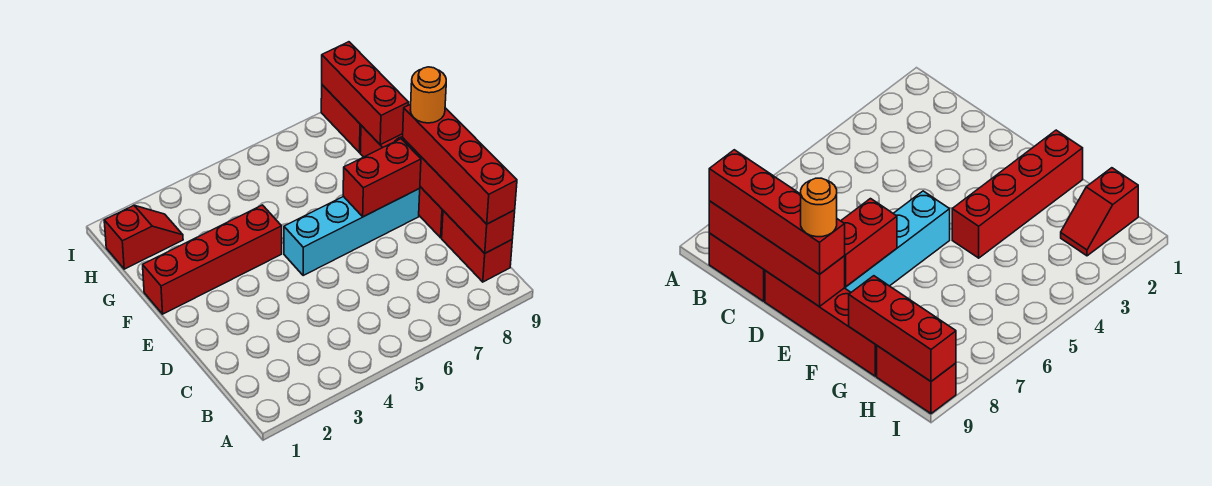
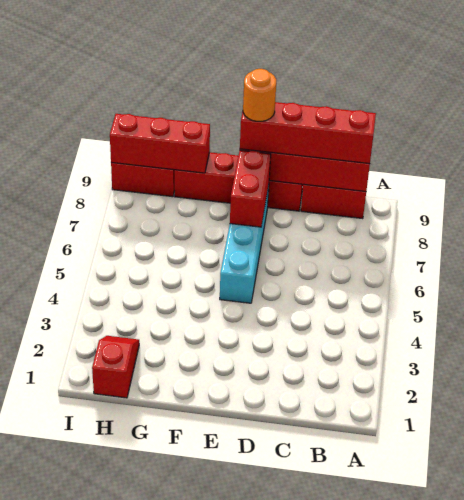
red brick F1:F4 level 1 -> none

